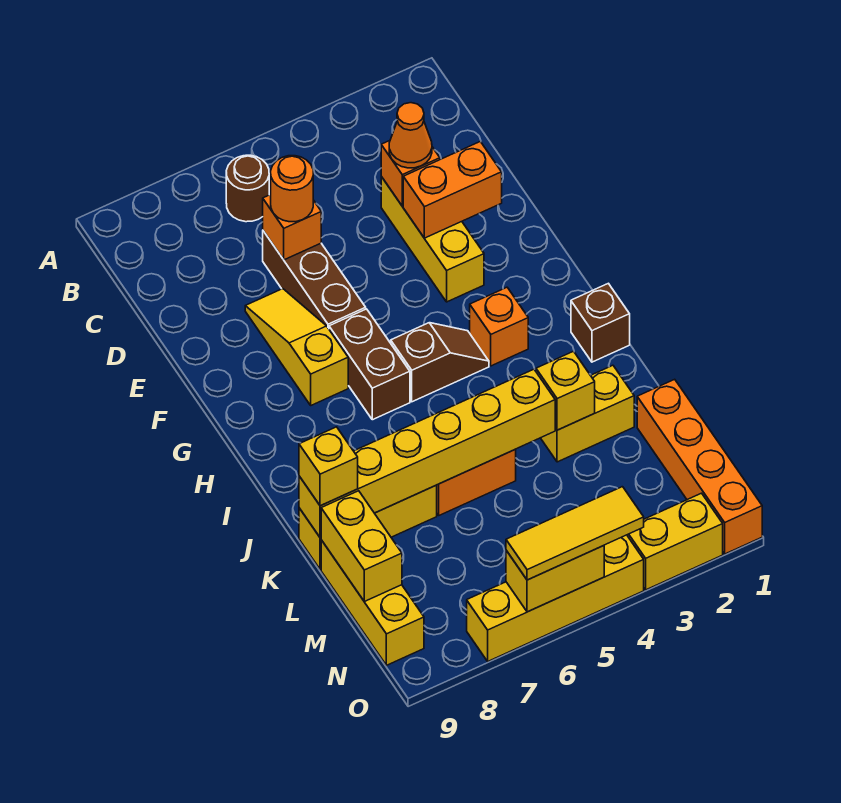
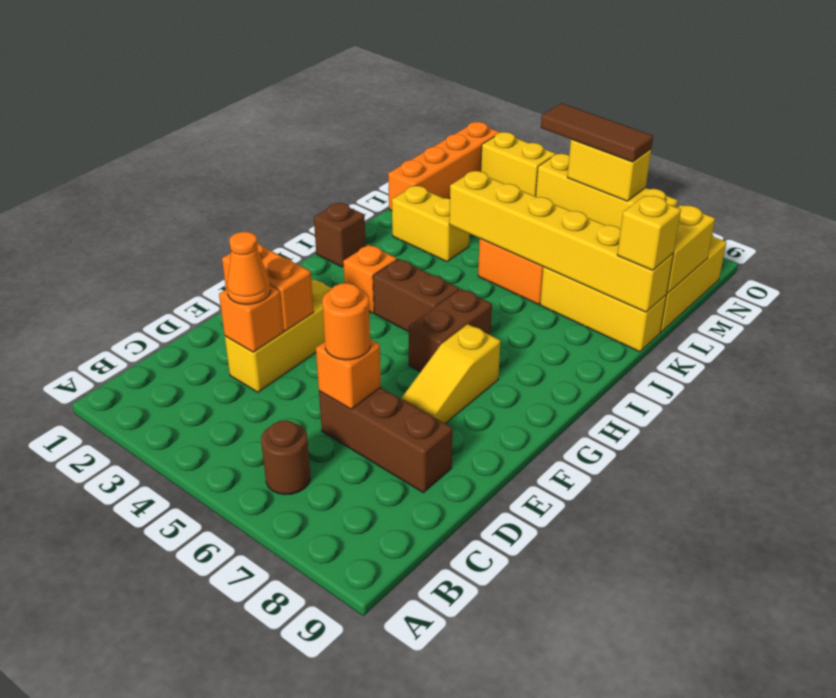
brown brick D6:F6 level 1 -> brown brick D6:D8 level 1
brown slope H4:H5 level 1 top 5 -> brown brick H4:H5 level 1
yellow brick K3 level 2 -> none
yellow tile O4:O6 level 3 -> brown tile O4:O6 level 3

